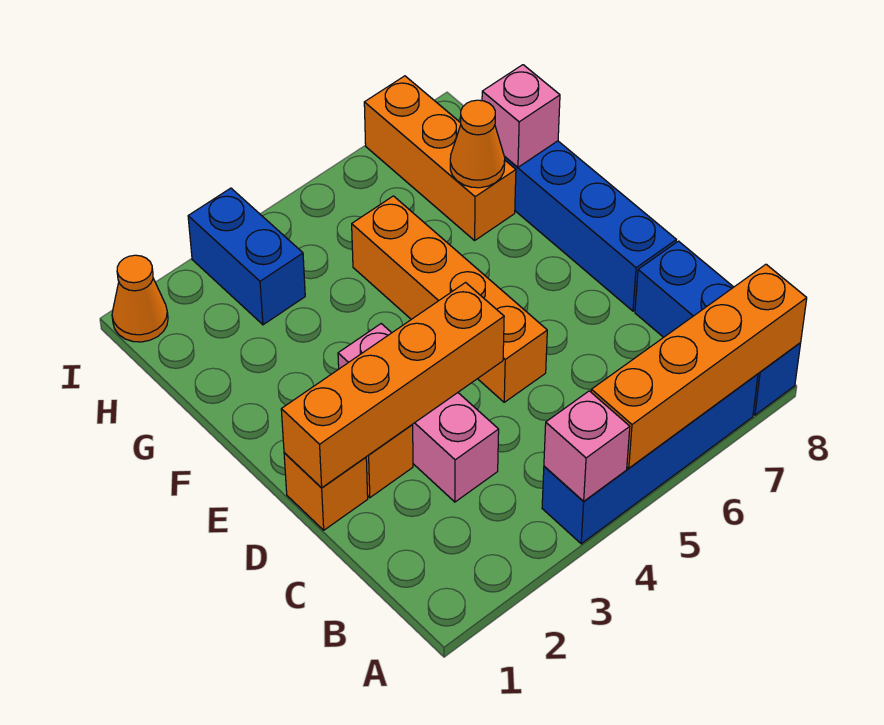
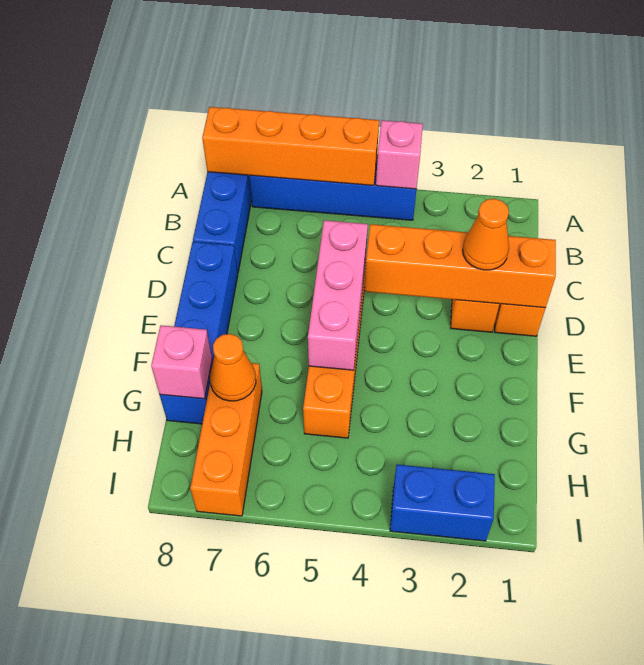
pink brick C3:E3 level 1 -> pink brick D5:F5 level 2
blue brick H3:I3 level 1 -> blue brick I2:I3 level 1
orange cone I1 level 1 -> orange cone D2 level 3

